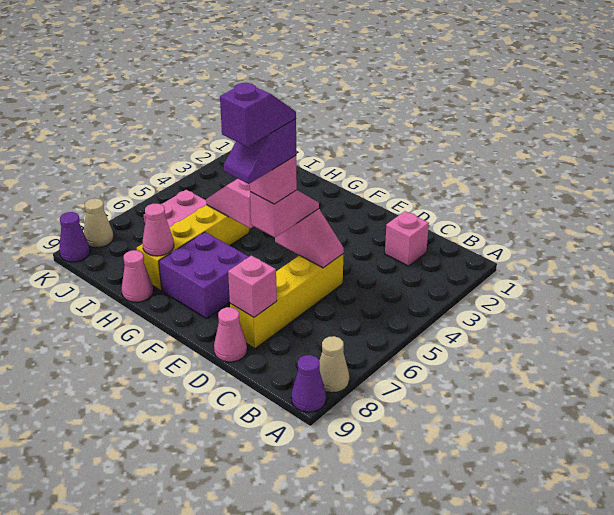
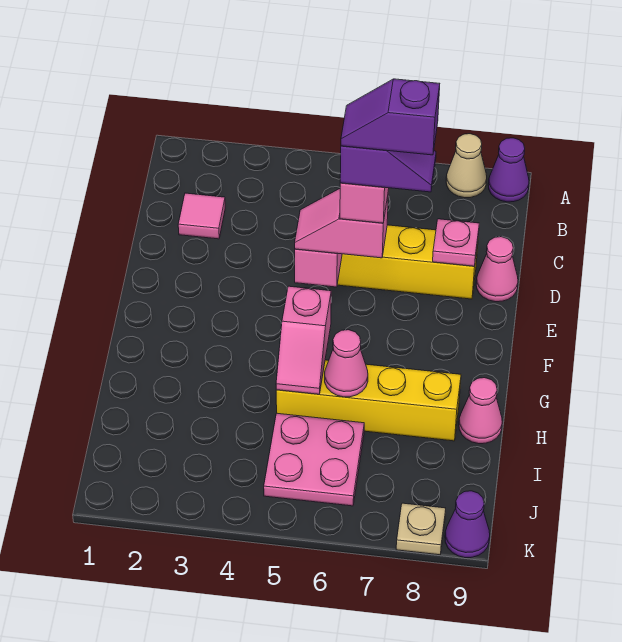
pink brick C2 level 1 -> pink tile C2 level 1
pink brick D8 level 2 -> pink plate D8 level 2
purple brick F7:G8 level 1 -> none
pink cone H8 level 2 -> pink cone H6 level 2
tan cone K8 level 1 -> tan plate K8 level 1

